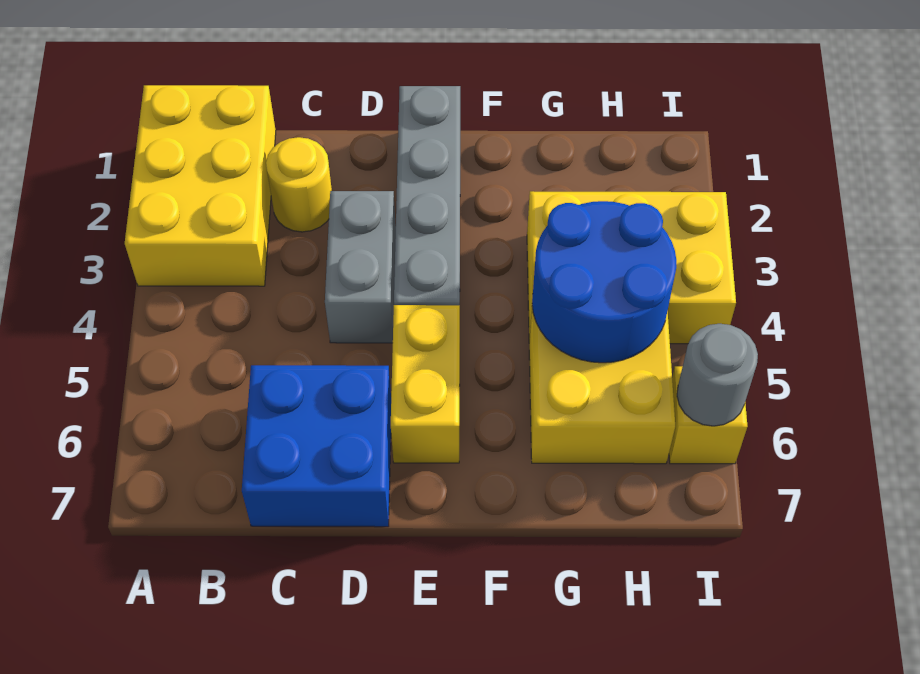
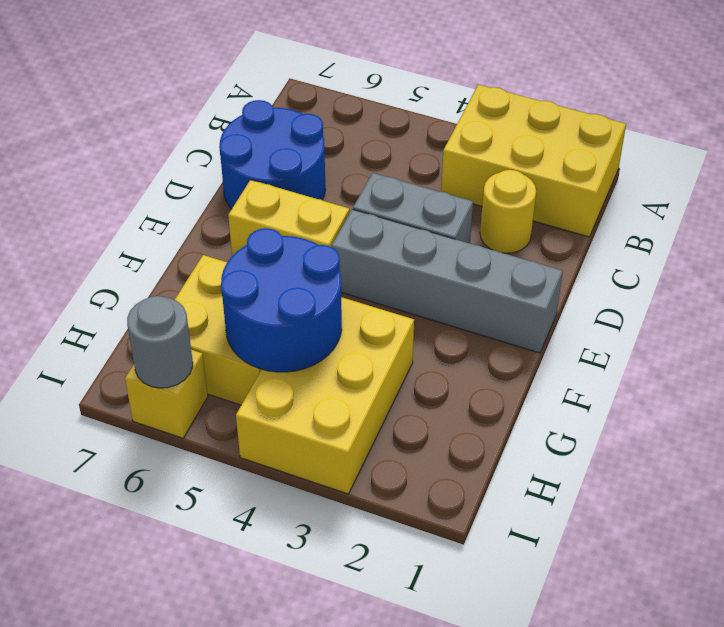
blue brick C6:D7 level 1 -> blue round brick C6:D7 level 1

